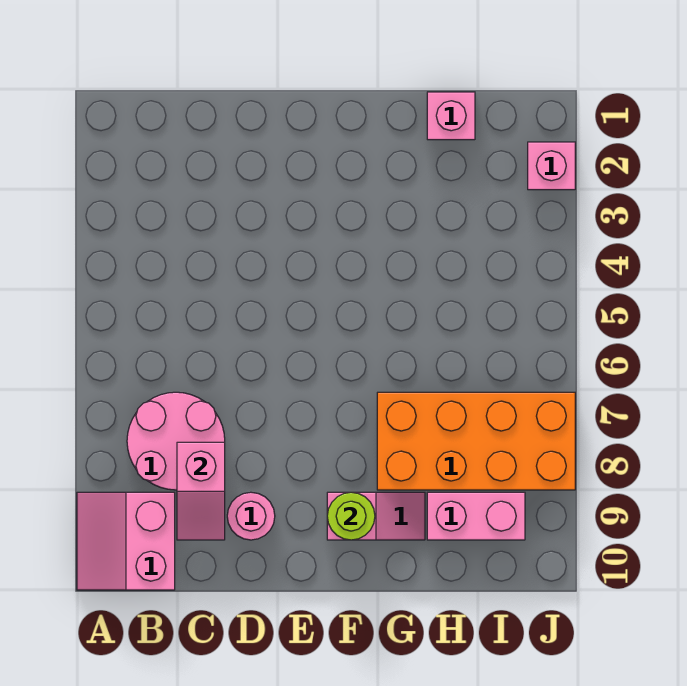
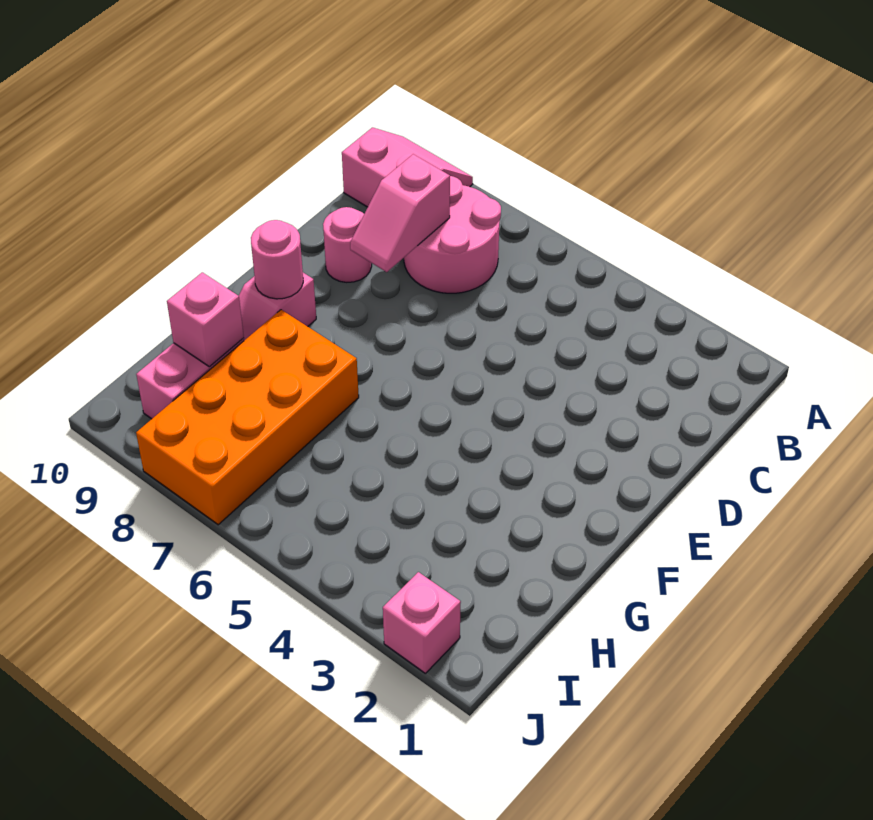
pink slope C8:C9 level 2 top 8 -> pink slope C8:D8 level 2 top C
lime round brick F9 level 2 -> pink round brick F9 level 2
pink brick H1 level 1 -> pink brick H9 level 2

